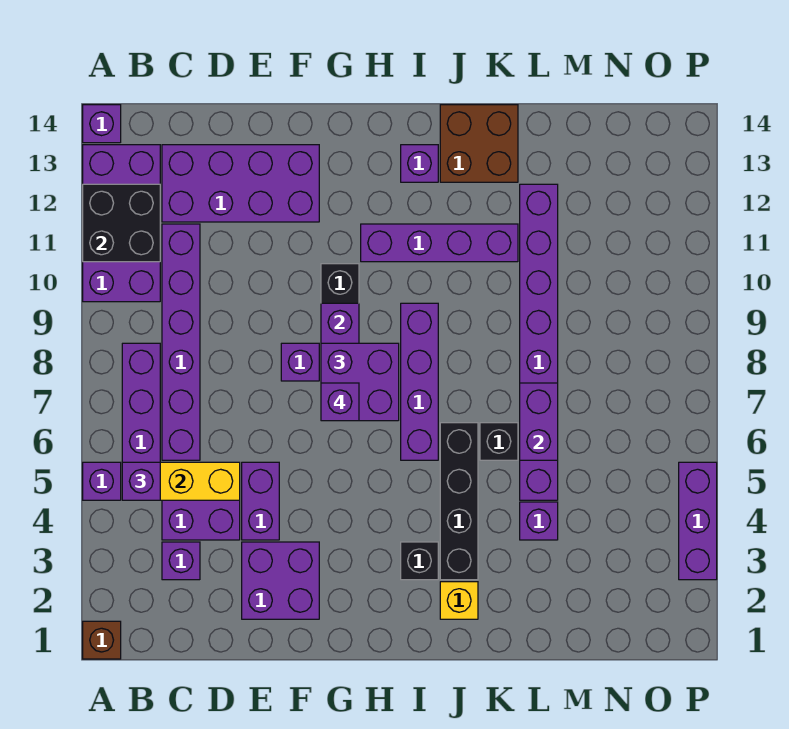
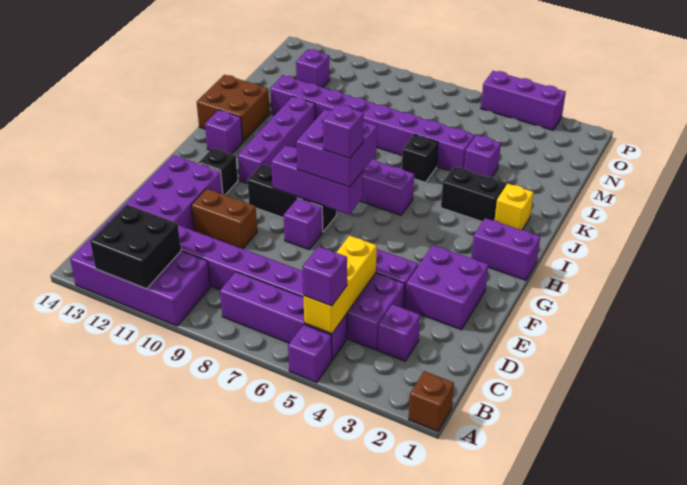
purple brick A14 level 1 -> purple brick N12 level 1
none -> brown brick E10:E11 level 1
black brick I3 level 1 -> black brick G12 level 1
black brick J3:J6 level 1 -> black brick J3:J4 level 1
purple brick L6:L7 level 2 -> purple brick H1:H2 level 1

